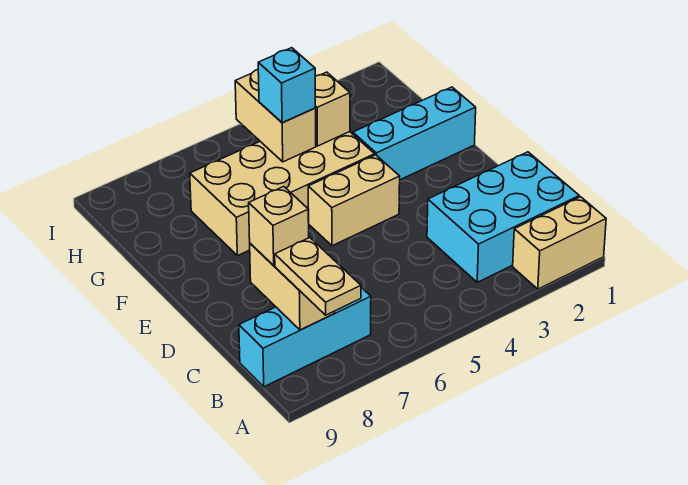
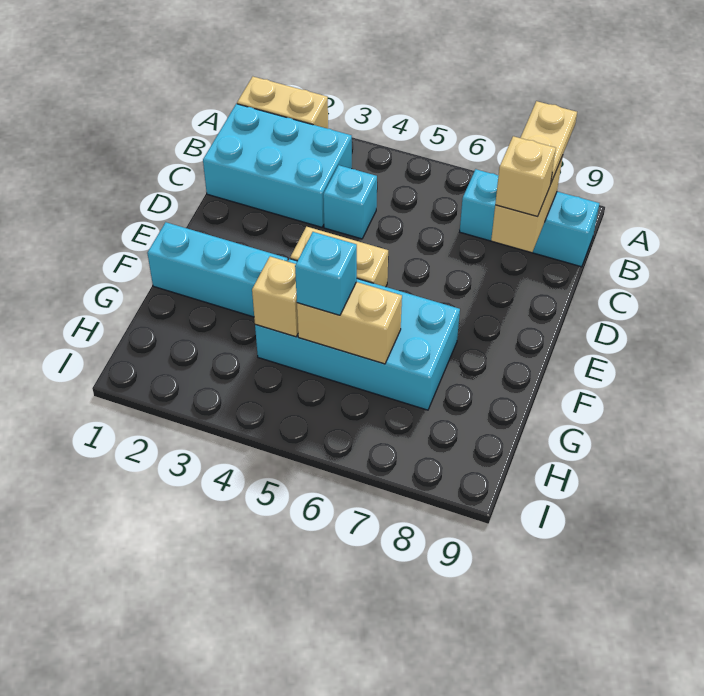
none -> cyan brick C4 level 1
tan brick F4:G7 level 1 -> cyan brick F4:G7 level 1
tan brick G5:H5 level 2 -> tan brick G5:G6 level 2

